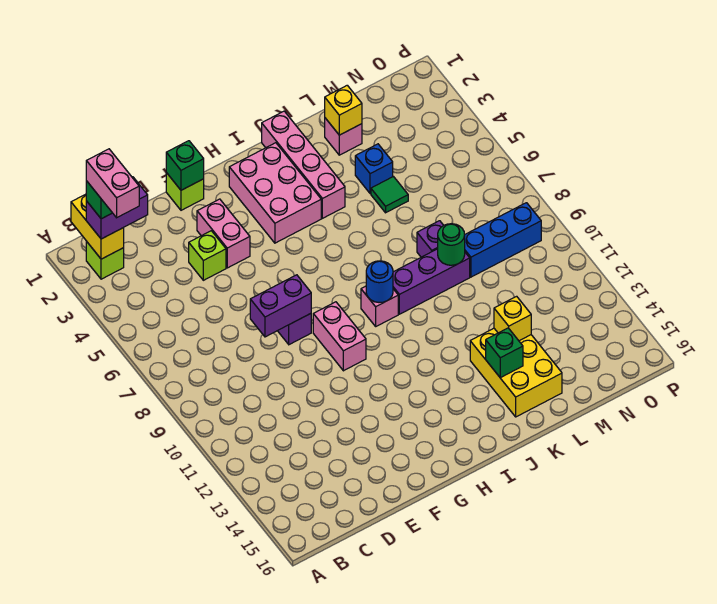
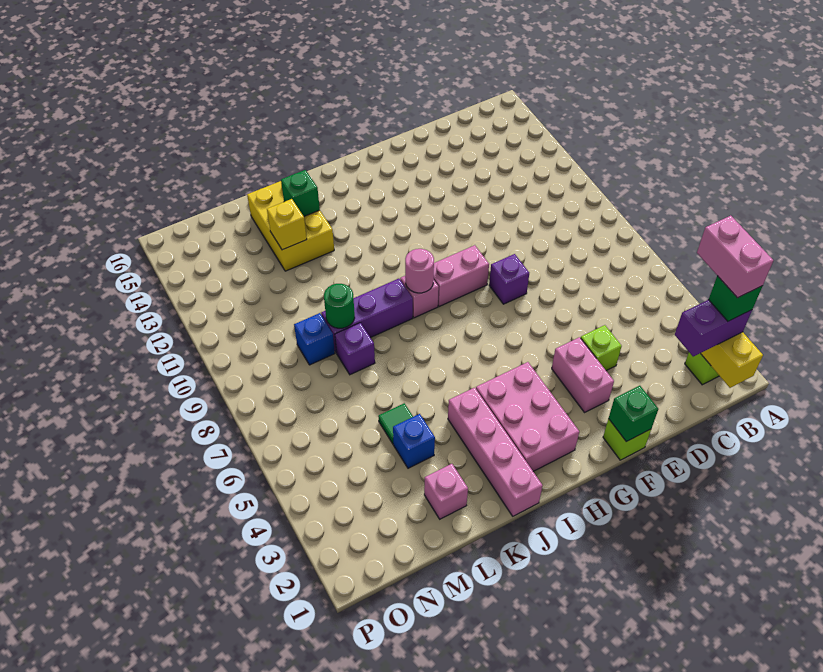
purple brick E8:F8 level 2 -> none
pink brick G9:G10 level 1 -> pink brick G9:H9 level 1
blue round brick I9 level 2 -> pink round brick I9 level 2
yellow brick L2 level 2 -> none
blue brick M9:O9 level 1 -> blue brick M9 level 1

